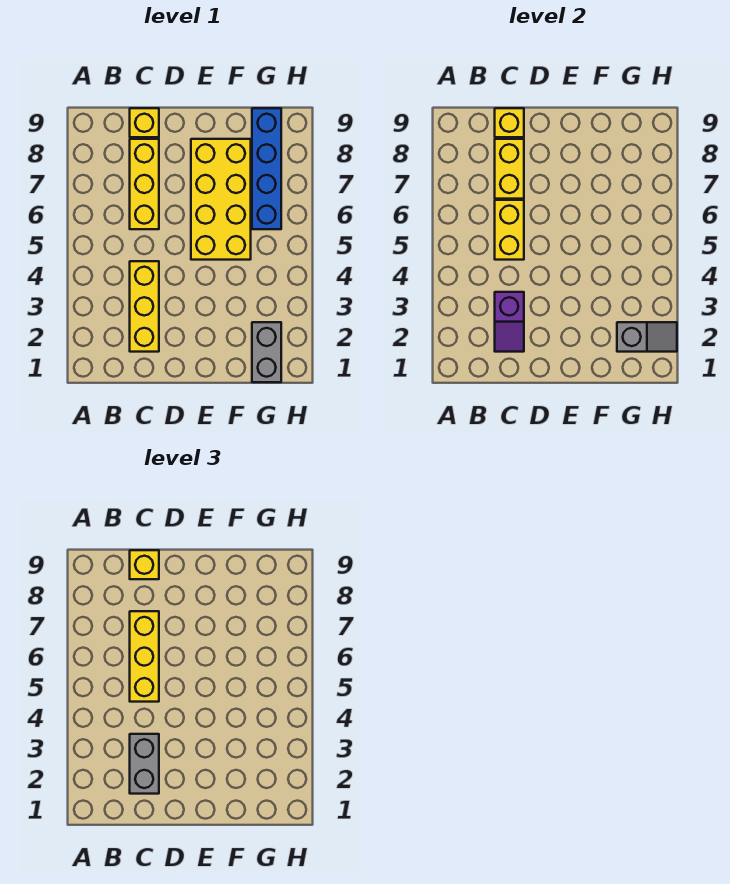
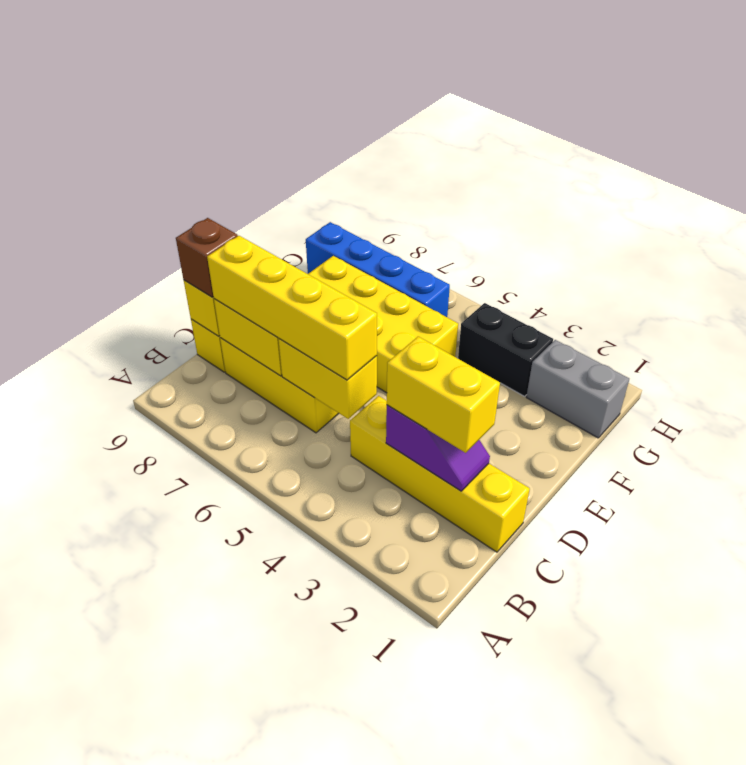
yellow brick C2:C4 level 1 -> yellow brick C1:C4 level 1
grey brick C2:C3 level 3 -> yellow brick C2:C3 level 3
yellow brick C5:C7 level 3 -> yellow brick C5:C8 level 3
yellow brick C9 level 3 -> brown brick C9 level 3
grey slope G2:H2 level 2 top G -> none
none -> black brick G3:G4 level 1

